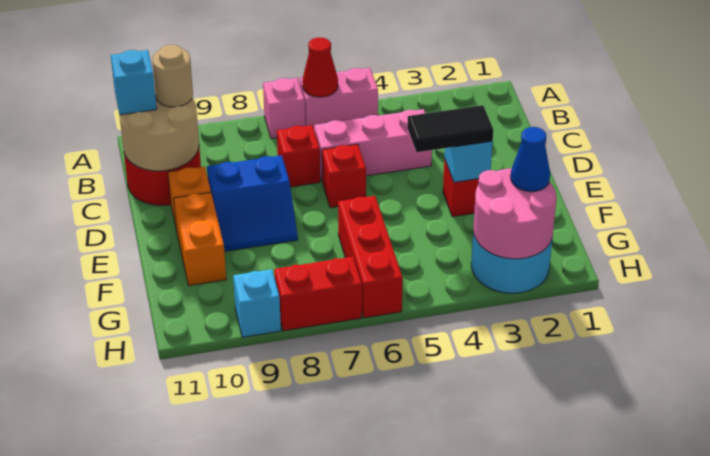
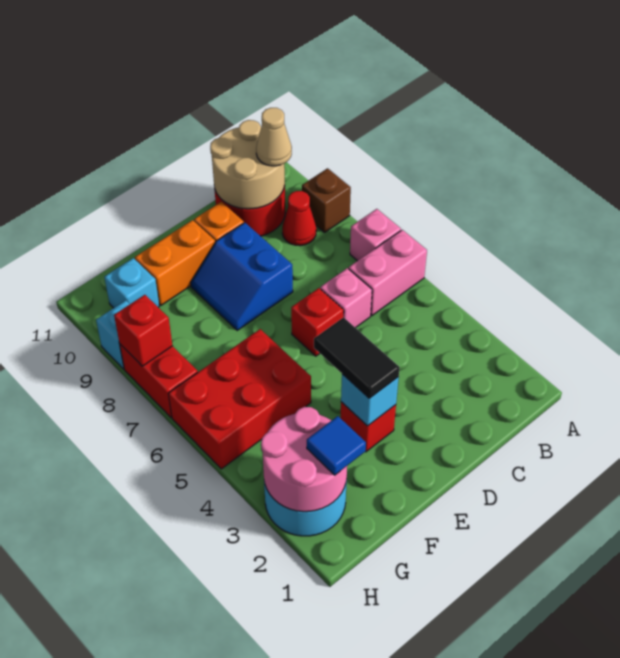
pink brick A5:A6 level 1 -> pink brick A6:B6 level 1
red cone A6 level 2 -> red cone B9 level 1
none -> brown brick A9 level 1
tan round brick B10 level 3 -> tan cone B10 level 3
cyan brick B11 level 3 -> cyan brick G10 level 1
pink brick C4:C6 level 1 -> pink brick C6 level 1
red brick C7 level 1 -> red brick H8 level 2
red brick F6:H6 level 1 -> red brick F5:H6 level 1
blue cone G2 level 3 -> blue tile G2 level 3

